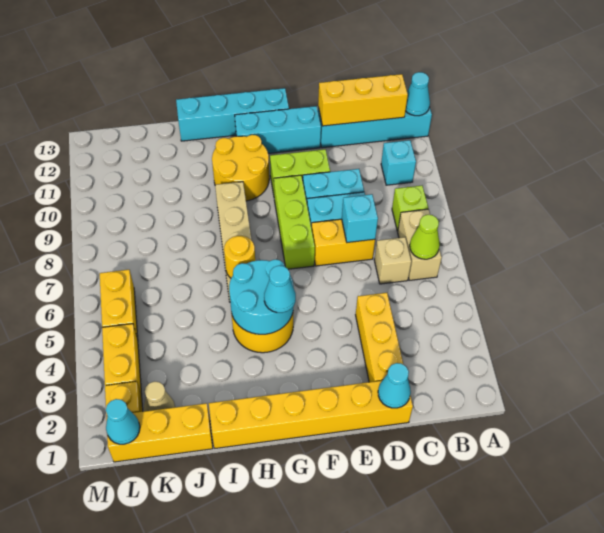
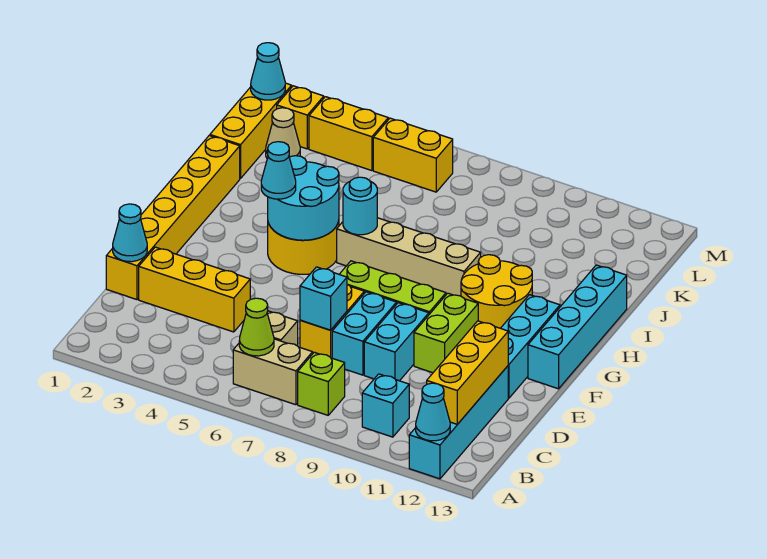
yellow round brick H6 level 2 -> cyan round brick H6 level 2

